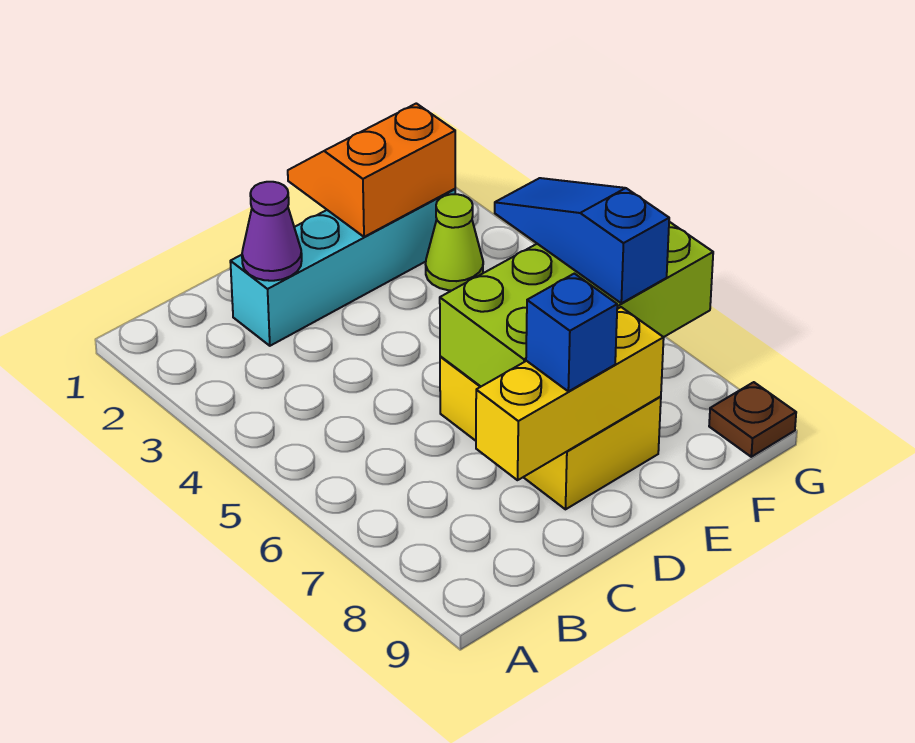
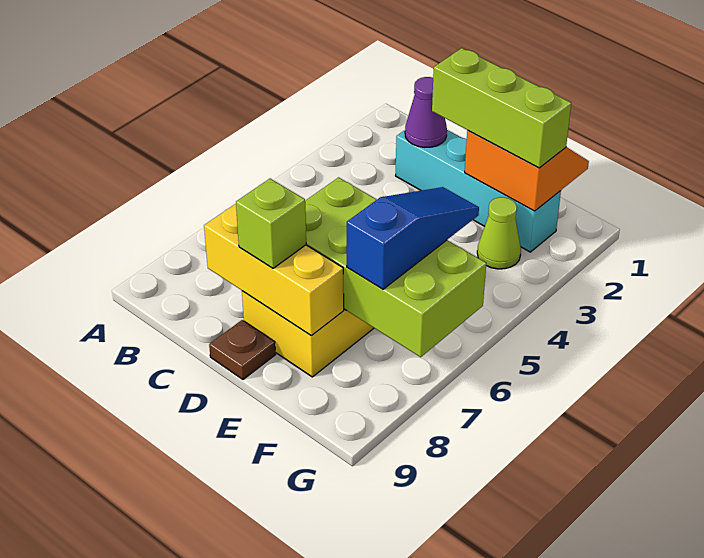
none -> lime brick D2:F2 level 3
blue brick D8 level 3 -> lime brick D8 level 3
brown plate G9 level 1 -> brown plate D9 level 1

